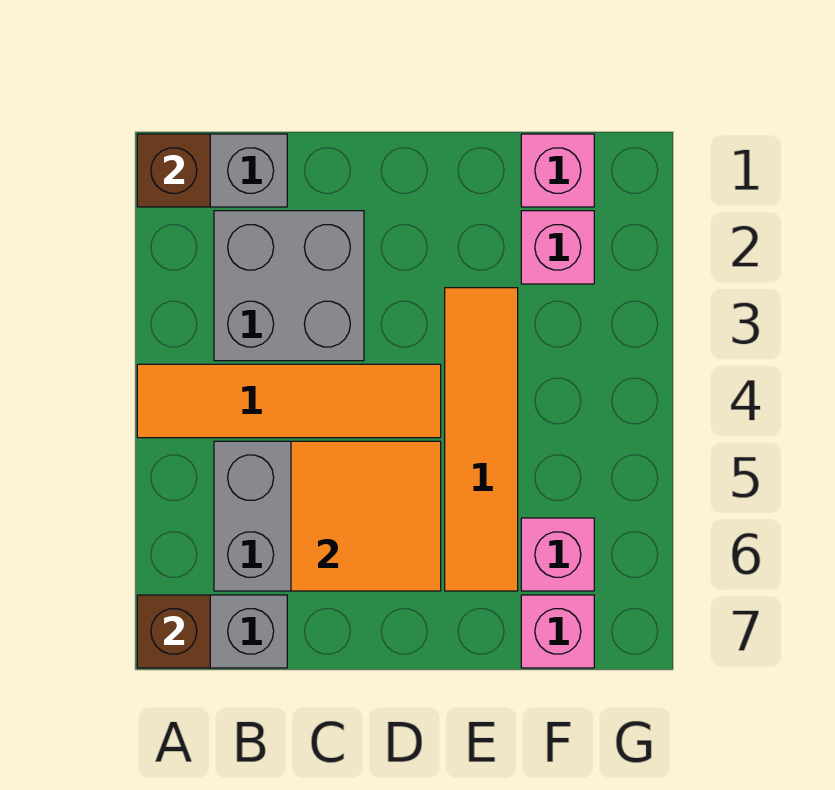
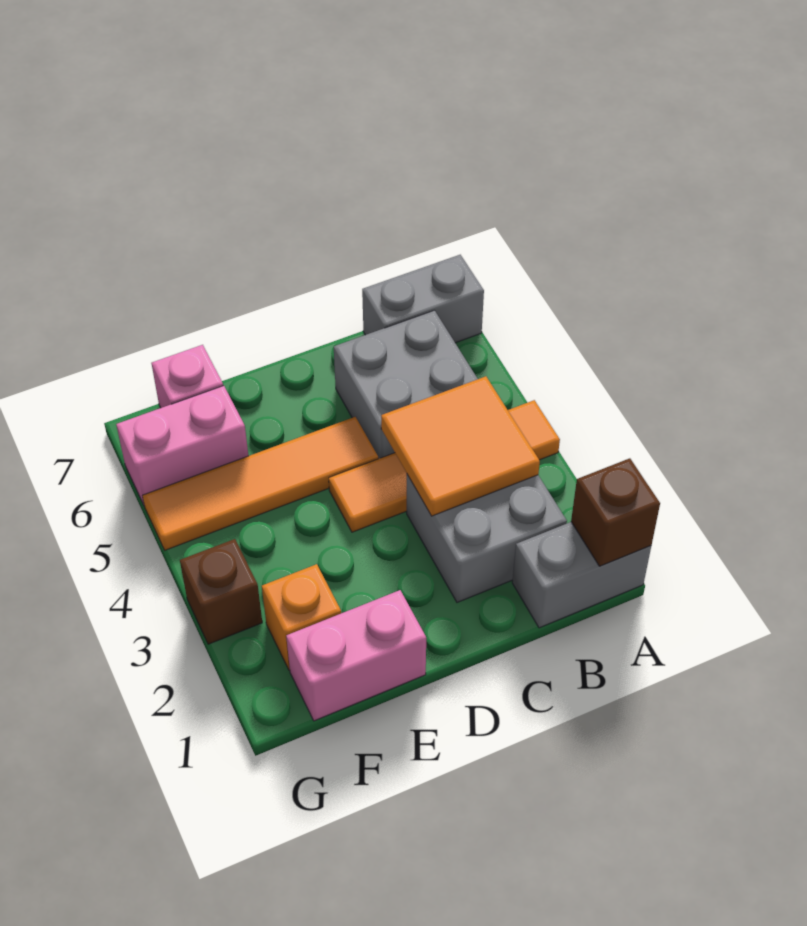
brown brick A7 level 2 -> brown brick G3 level 1
orange tile C5:D6 level 2 -> orange tile B3:C4 level 2
orange tile E3:E6 level 1 -> orange tile D5:G5 level 1
pink brick F1 level 1 -> pink brick E1:F1 level 1
pink brick F2 level 1 -> orange brick F2 level 1
pink brick F6 level 1 -> pink brick F6:G6 level 1

